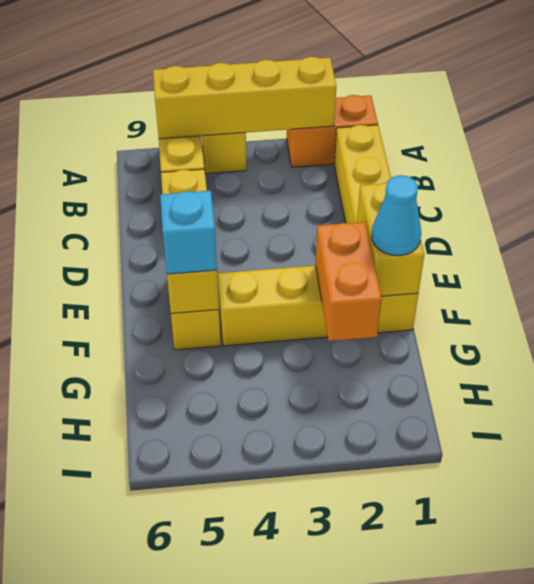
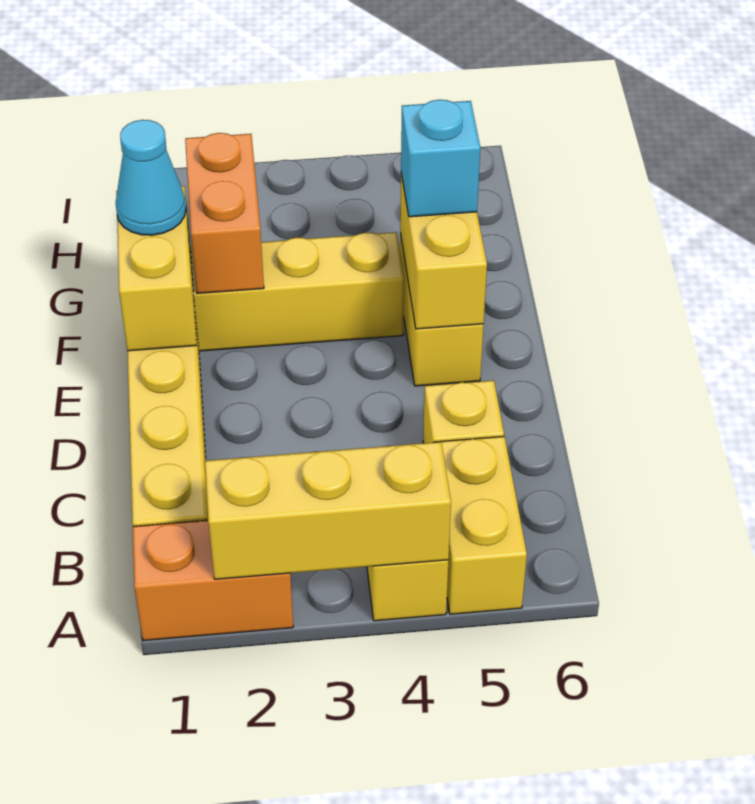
yellow brick A2:A5 level 2 -> yellow brick A2:A4 level 2

